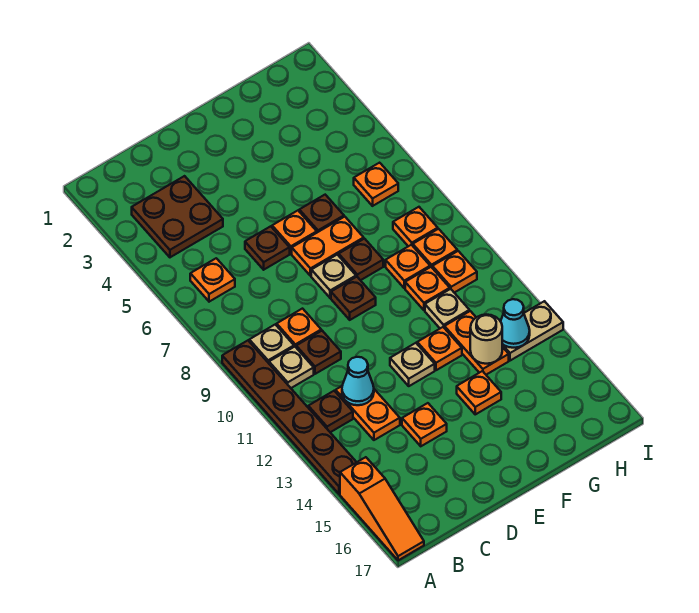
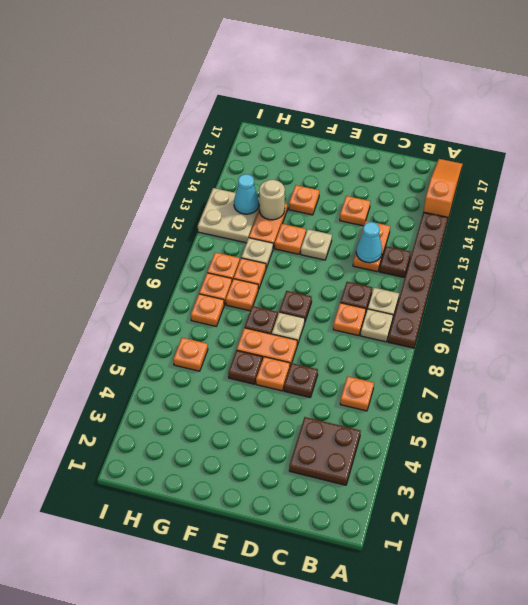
tan plate H13:I13 level 1 -> tan plate H12:I13 level 1

